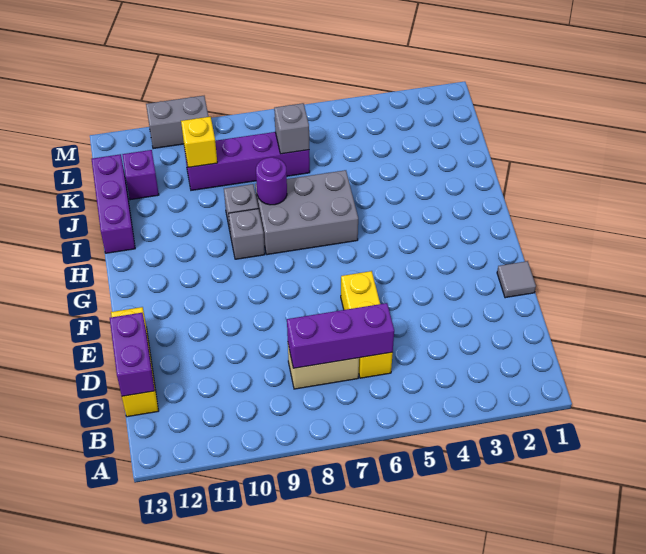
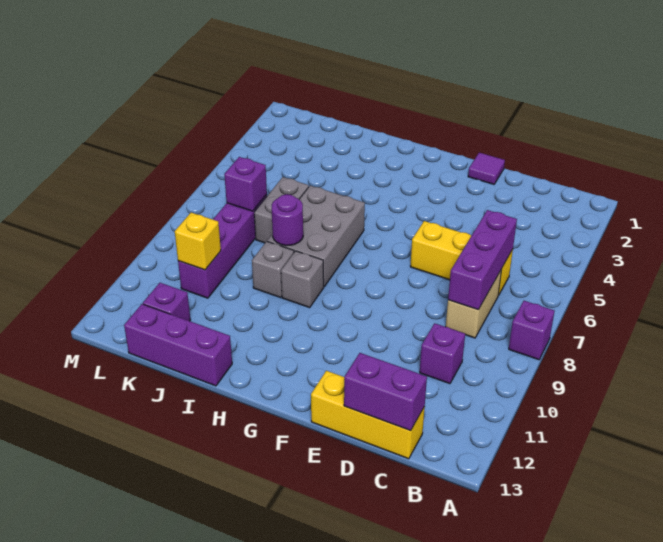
none -> purple brick A8 level 1
none -> purple brick C10 level 1
grey tile E1 level 1 -> purple tile E1 level 1
grey brick K7 level 2 -> purple brick K7 level 2
grey brick M10:M11 level 1 -> grey brick J6:J7 level 1

